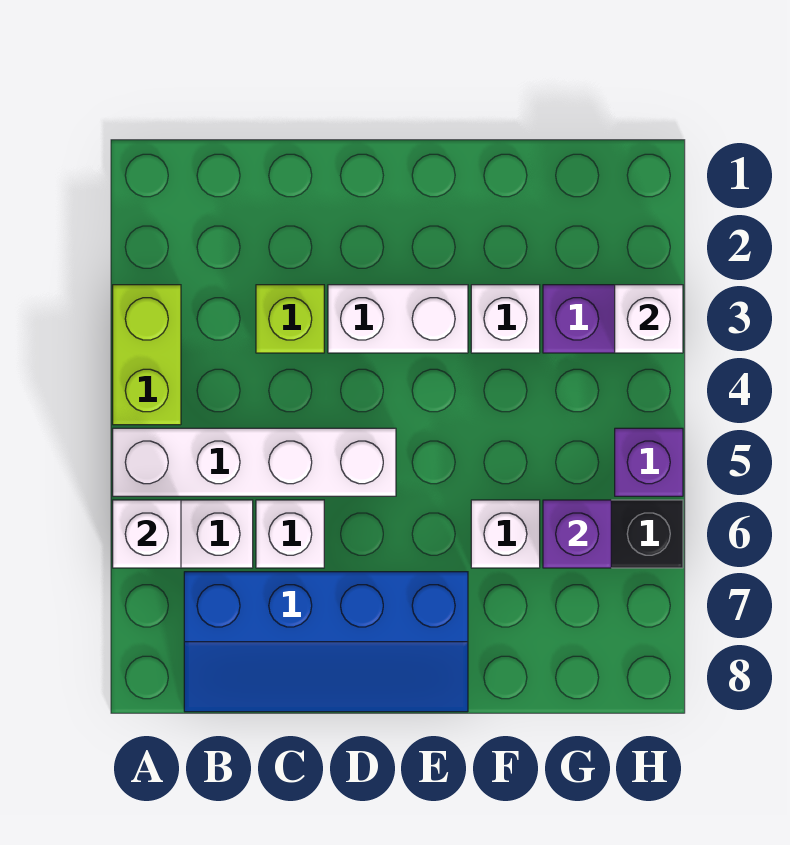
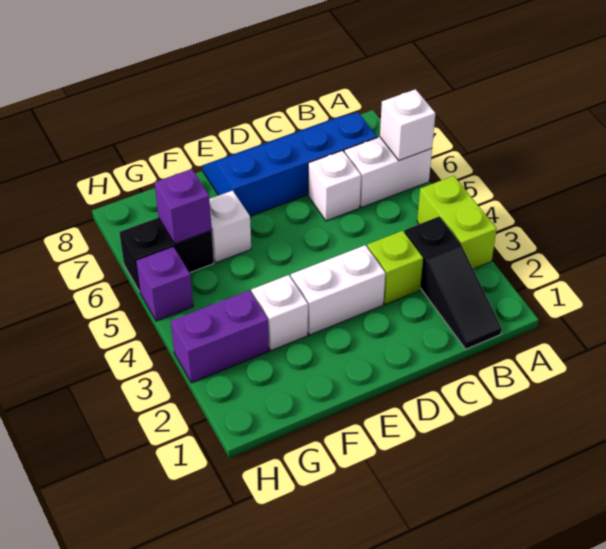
white brick A5:D5 level 1 -> none
none -> black slope B1:B3 level 1 top 3
white brick H3 level 2 -> none

